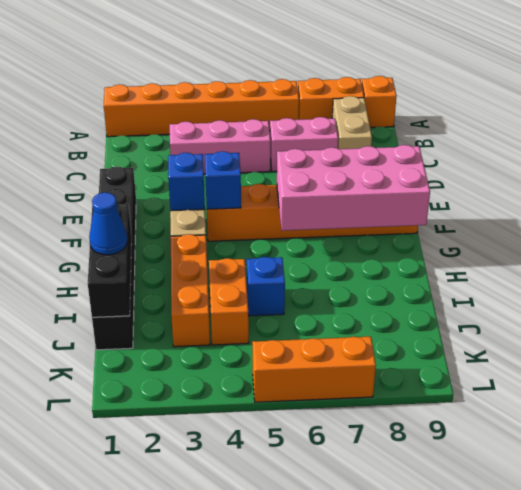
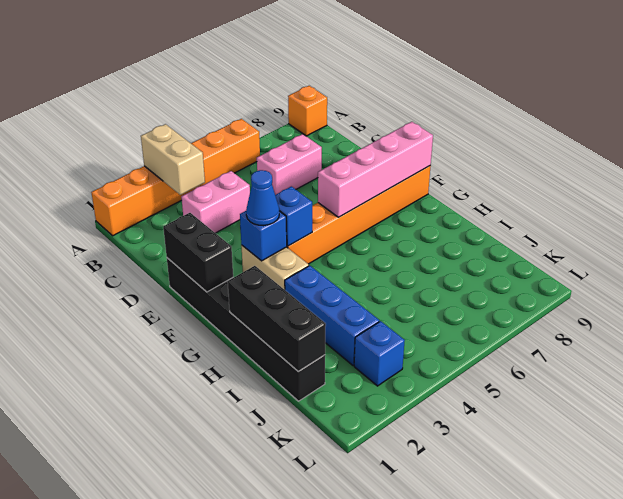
orange brick A7:A8 level 1 -> none
tan brick B8:C8 level 1 -> tan brick A3:B3 level 2
pink brick C3:C5 level 1 -> pink brick C3:C4 level 1
none -> black brick E1:F1 level 2
pink brick F6:G9 level 2 -> pink brick F6:F9 level 2
orange brick H3:J3 level 1 -> blue brick H3:J3 level 1
blue cone I1 level 3 -> blue cone F3 level 3
orange brick I4:J4 level 1 -> none
blue brick I5 level 1 -> blue brick K3 level 1
orange brick L5:L7 level 1 -> none

